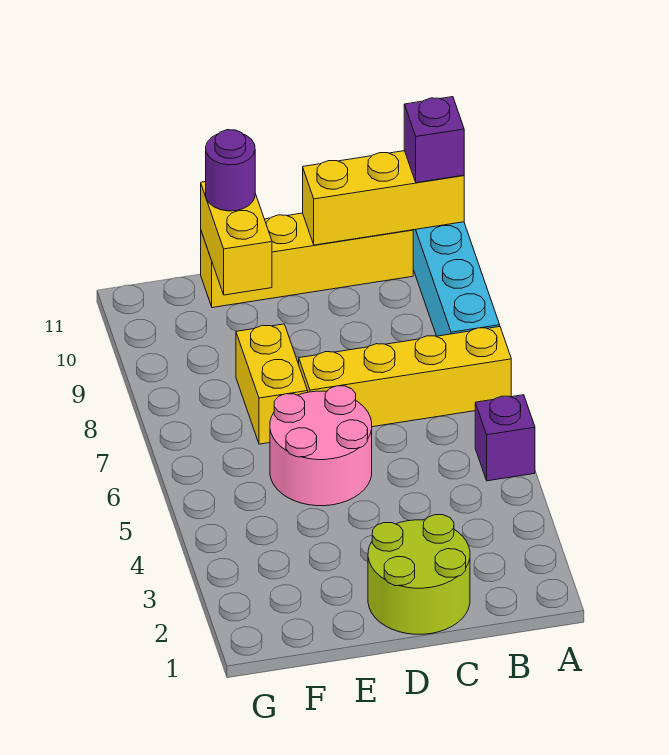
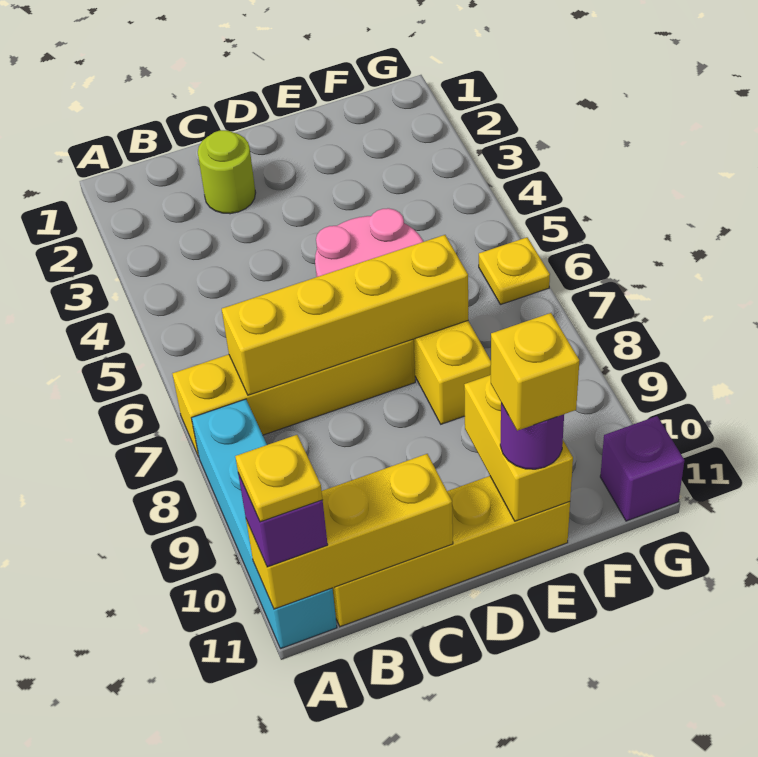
purple brick A5 level 1 -> purple brick G11 level 1
none -> yellow plate A11 level 4
none -> yellow brick B7:E7 level 2
lime round brick C1:D2 level 1 -> lime round brick C2 level 1
none -> yellow brick E11 level 4
none -> yellow plate G6 level 1

